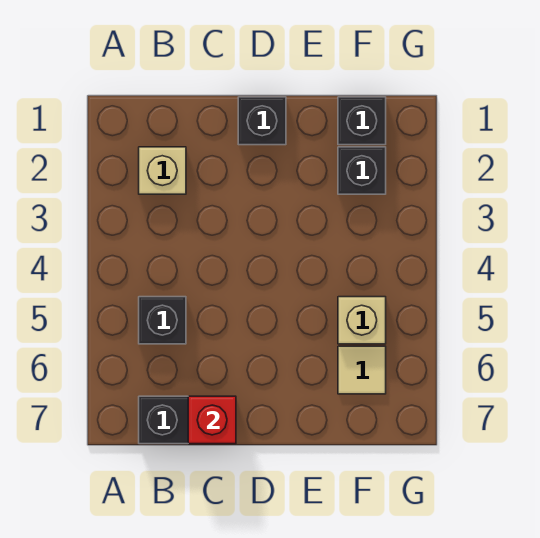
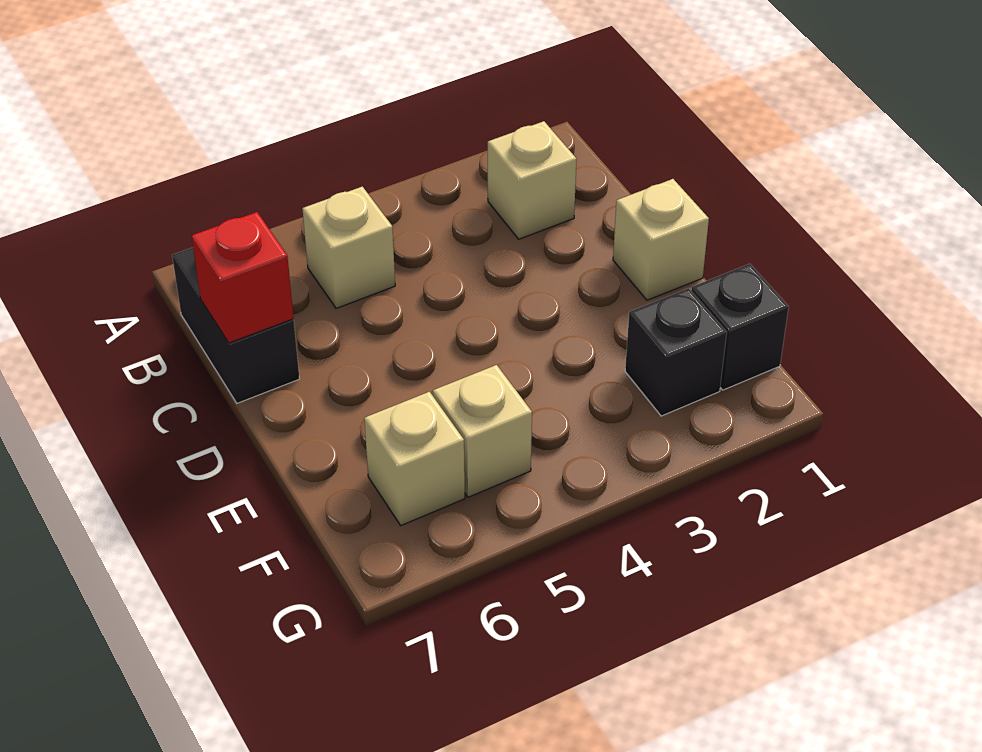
black brick B5 level 1 -> tan brick B5 level 1
black brick D1 level 1 -> tan brick D1 level 1
tan tile F6 level 1 -> tan brick F6 level 1

